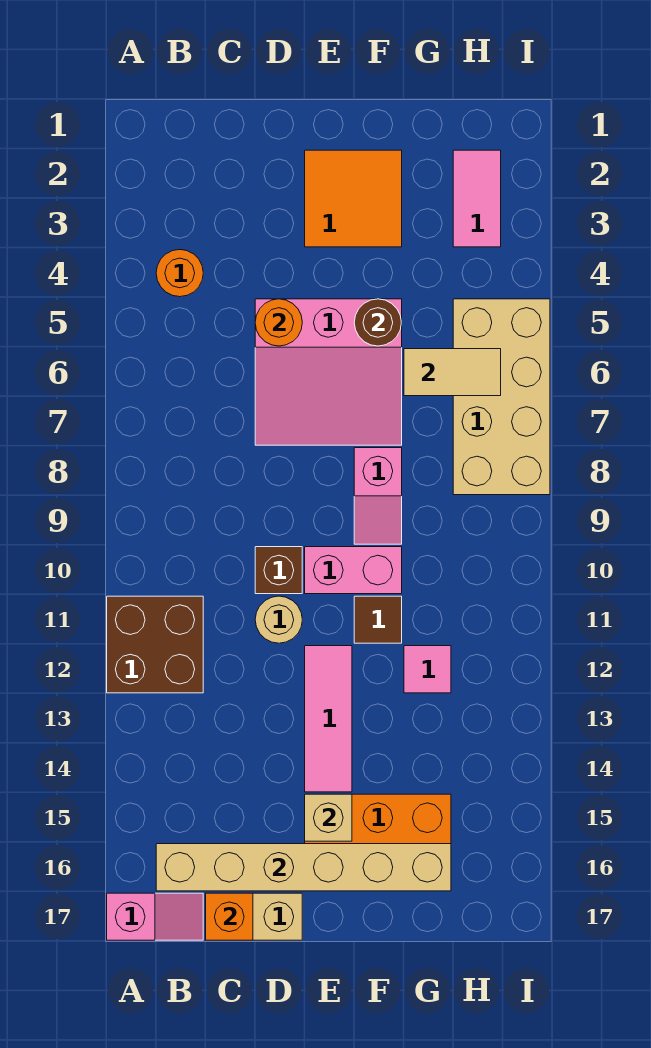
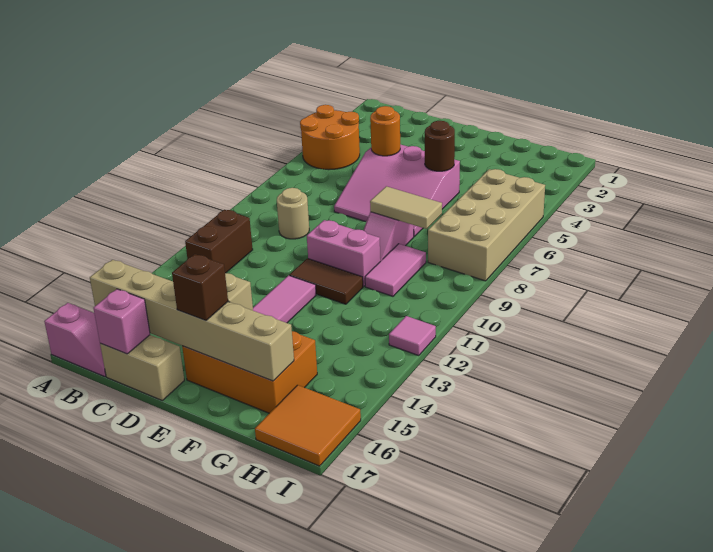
brown brick A11:B12 level 1 -> brown brick B11:B12 level 1
orange round brick B4 level 1 -> orange round brick A4:B5 level 1
orange brick C17 level 2 -> pink brick C17 level 2
brown brick D10 level 1 -> brown brick E16 level 3
tan round brick D11 level 1 -> tan round brick C9 level 1
orange tile E2:F3 level 1 -> orange tile H16:I17 level 1
brown tile F11 level 1 -> brown tile E11:F11 level 1
tan tile G6:H6 level 2 -> tan tile F8:G8 level 2
pink tile G12 level 1 -> pink tile I12 level 1
pink tile H2:H3 level 1 -> pink tile G9:G10 level 1

